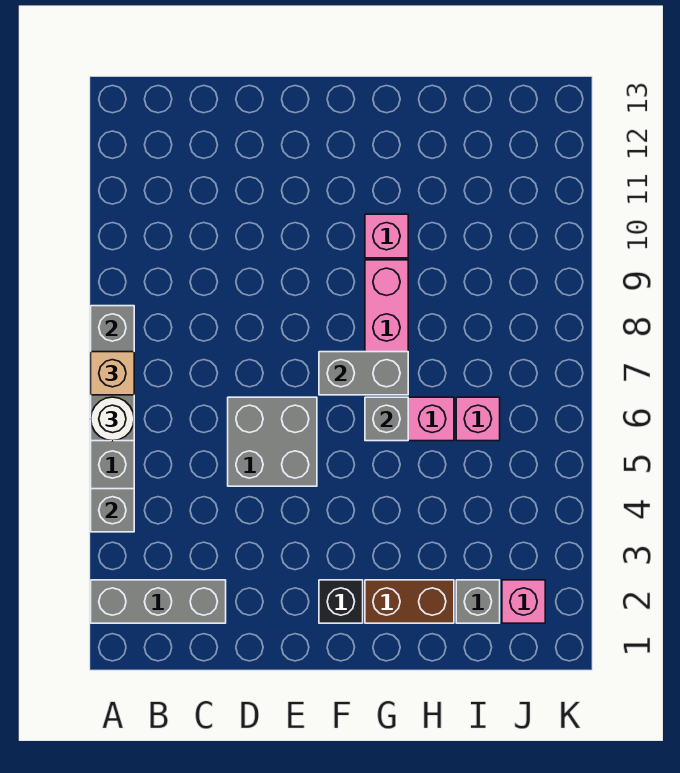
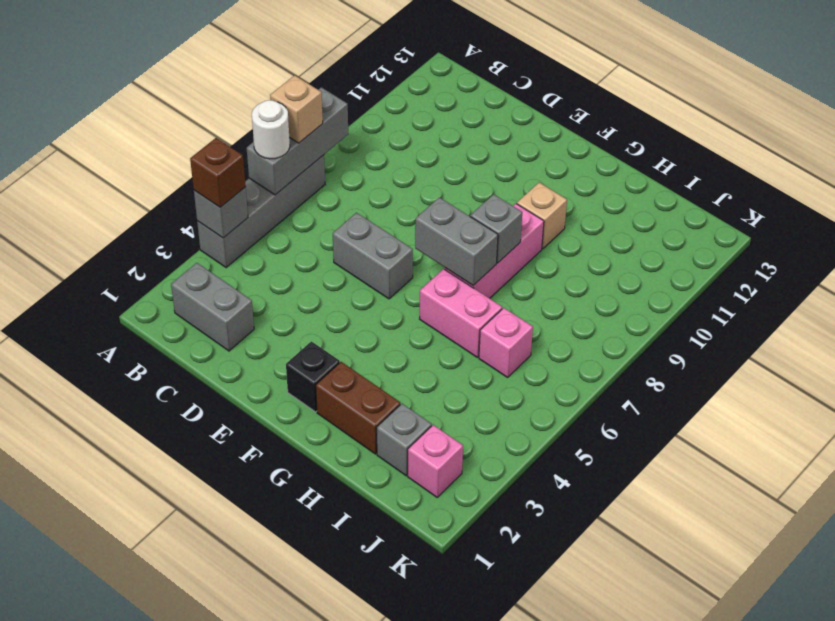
grey brick A2:C2 level 1 -> grey brick B2:C2 level 1
none -> brown brick A4 level 3
grey brick D5:E6 level 1 -> grey brick D6:E6 level 1
grey brick G6 level 2 -> grey brick G8 level 2
pink brick G10 level 1 -> tan brick G10 level 1

